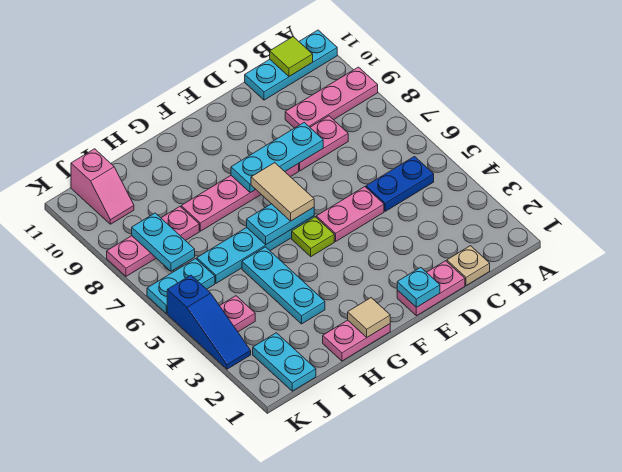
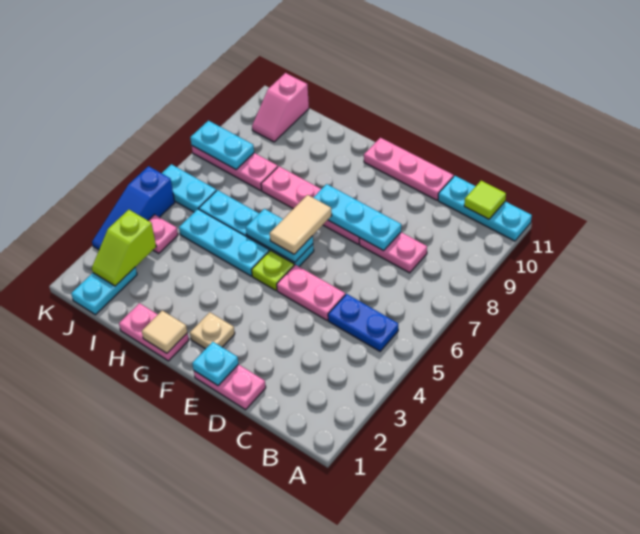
pink plate A9:C9 level 1 -> pink plate D11:F11 level 1
tan plate C1 level 1 -> tan plate F2 level 1
cyan plate H3:H5 level 1 -> cyan plate G5:I5 level 1
none -> lime slope J2:J3 level 2 top 3
cyan plate J7:J8 level 2 -> cyan plate J8:K8 level 2

